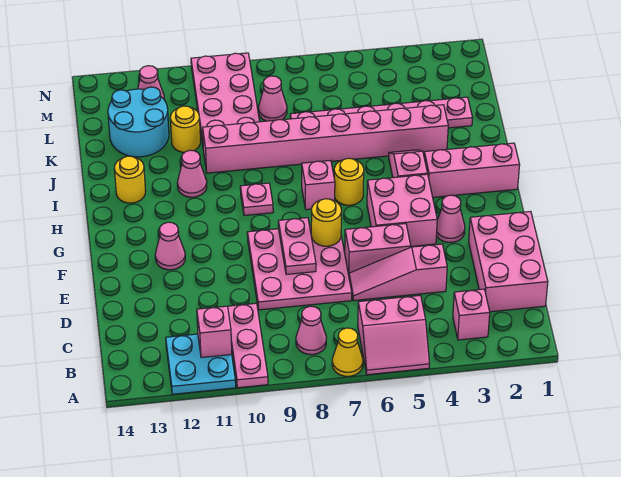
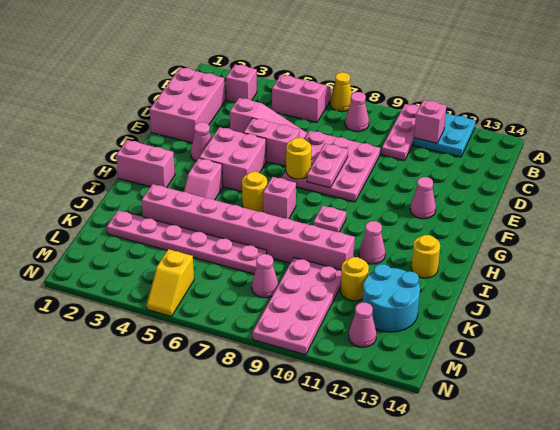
pink brick H1:H3 level 1 -> pink brick H1:H2 level 1
none -> yellow slope M5:N5 level 1 top M

